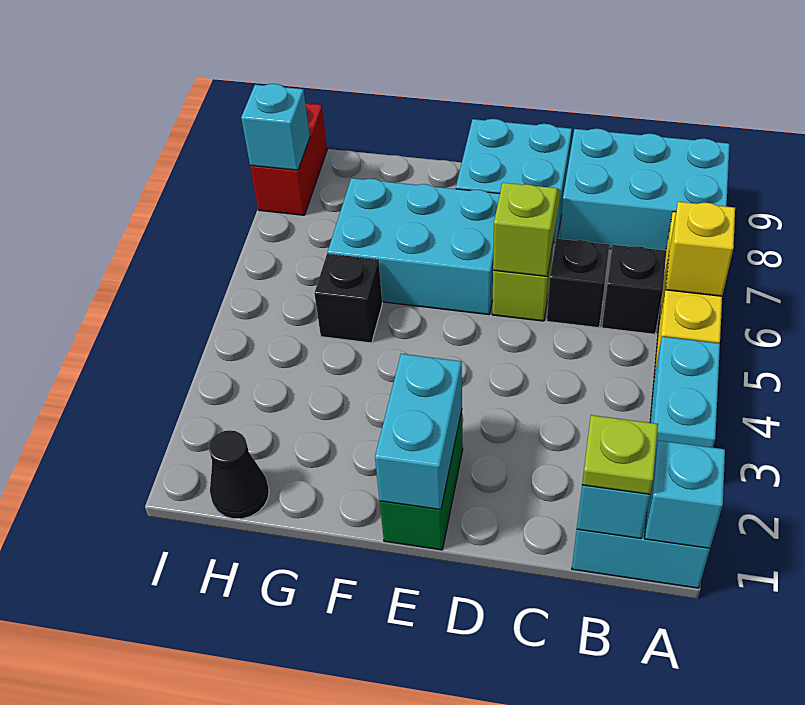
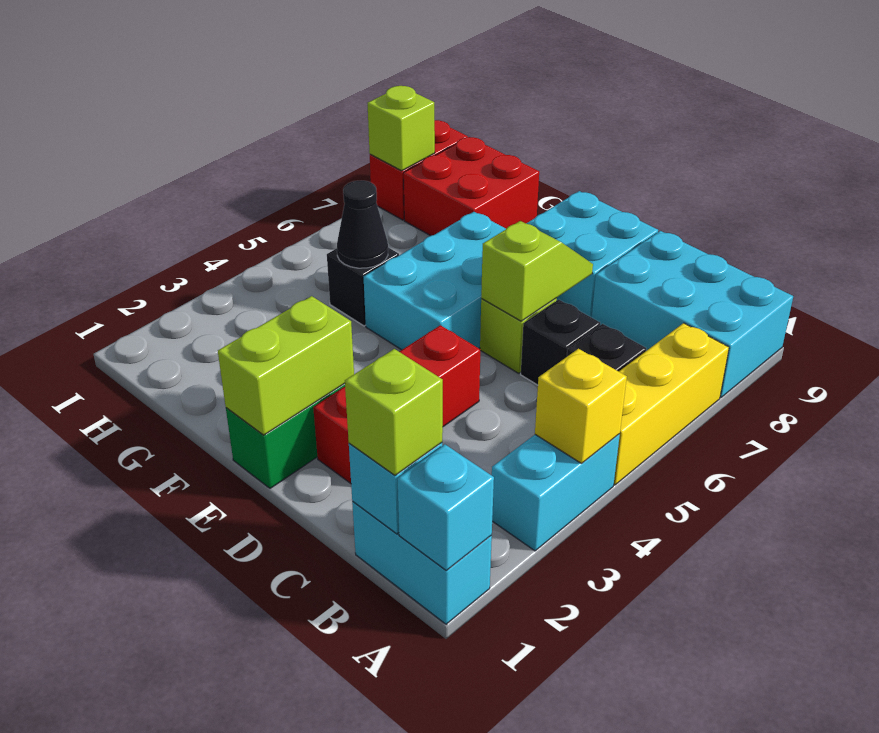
yellow brick A6 level 2 -> yellow brick A4 level 2
lime plate B1 level 3 -> lime brick B1 level 3
none -> red brick D2:D4 level 1
cyan brick E1:E2 level 2 -> lime brick E1:E2 level 2
cyan brick E6:G7 level 1 -> cyan brick E5:F7 level 1
none -> red brick G8:H9 level 1
black cone H1 level 1 -> black cone G5 level 2
cyan brick I8 level 2 -> lime brick I8 level 2

